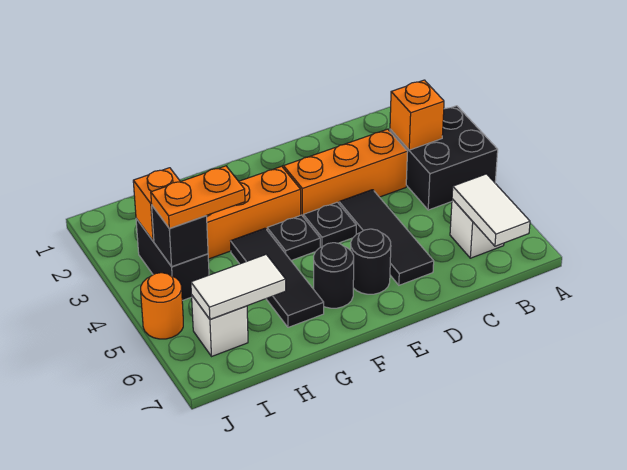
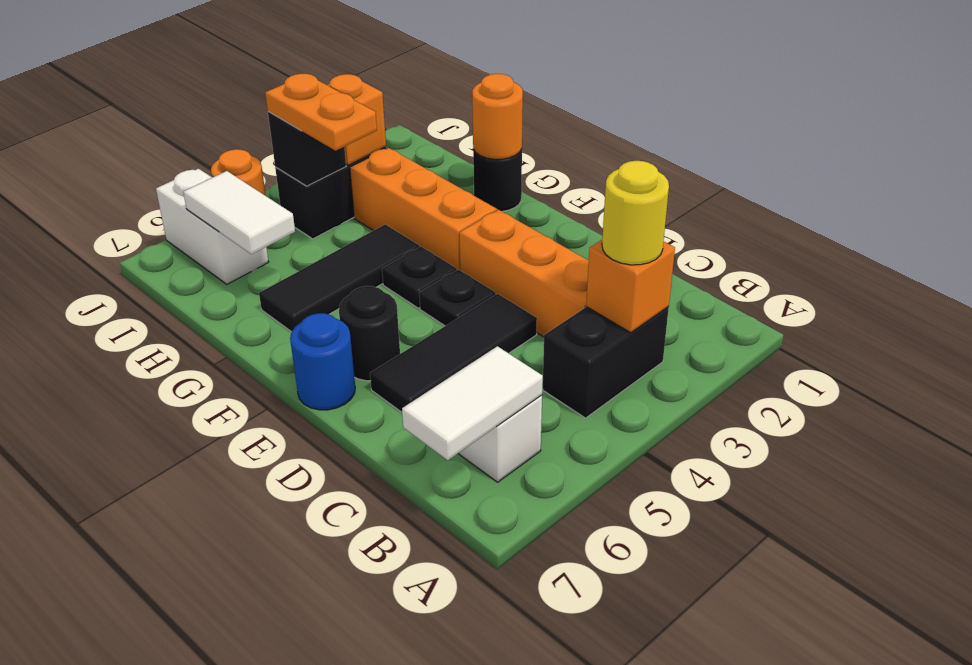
black brick A3:B4 level 1 -> black brick B3:B4 level 1
none -> yellow round brick B3 level 3
none -> blue round brick E7 level 1
black round brick F6 level 1 -> black round brick G1 level 1
none -> orange round brick G1 level 2
white brick I6 level 1 -> white brick I6:J6 level 1

